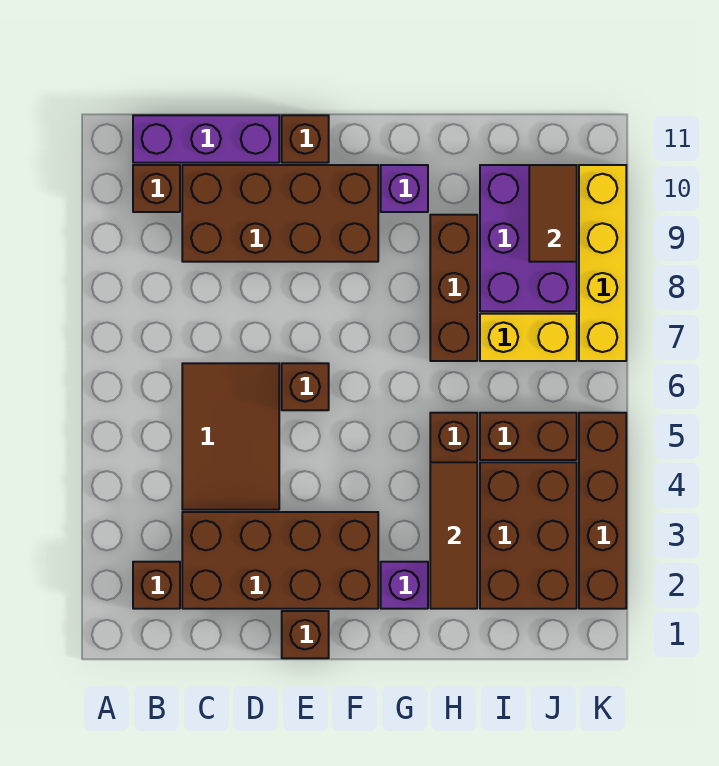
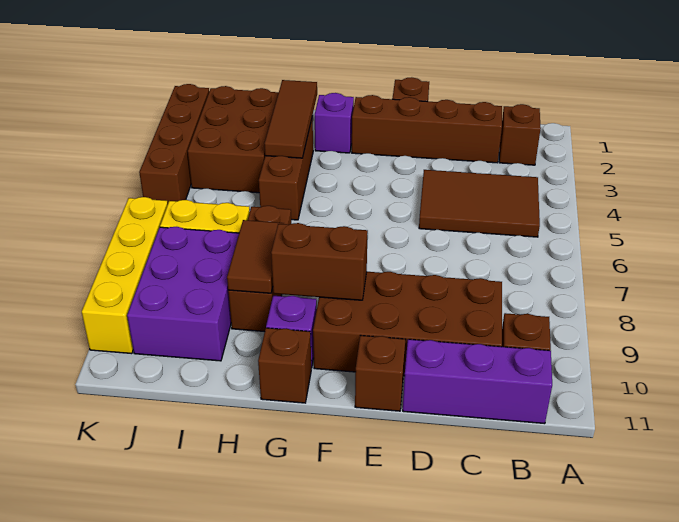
brown brick C2:F3 level 1 -> brown brick C2:F2 level 1
brown tile C4:D6 level 1 -> brown tile B4:D5 level 1
brown brick E6 level 1 -> brown brick G11 level 1
brown brick I5:J5 level 1 -> brown brick F9:G9 level 2
brown tile J9:J10 level 2 -> brown tile H8:H9 level 2

